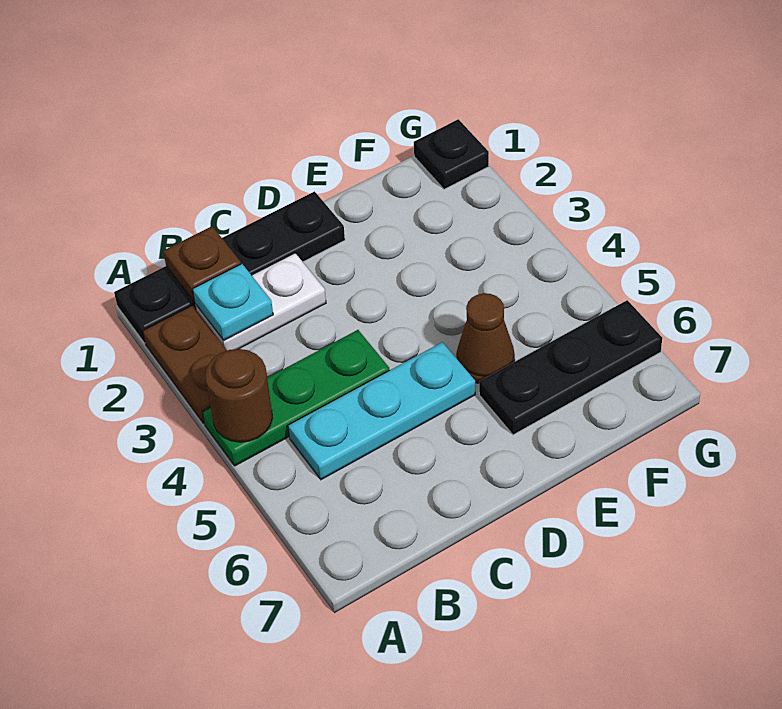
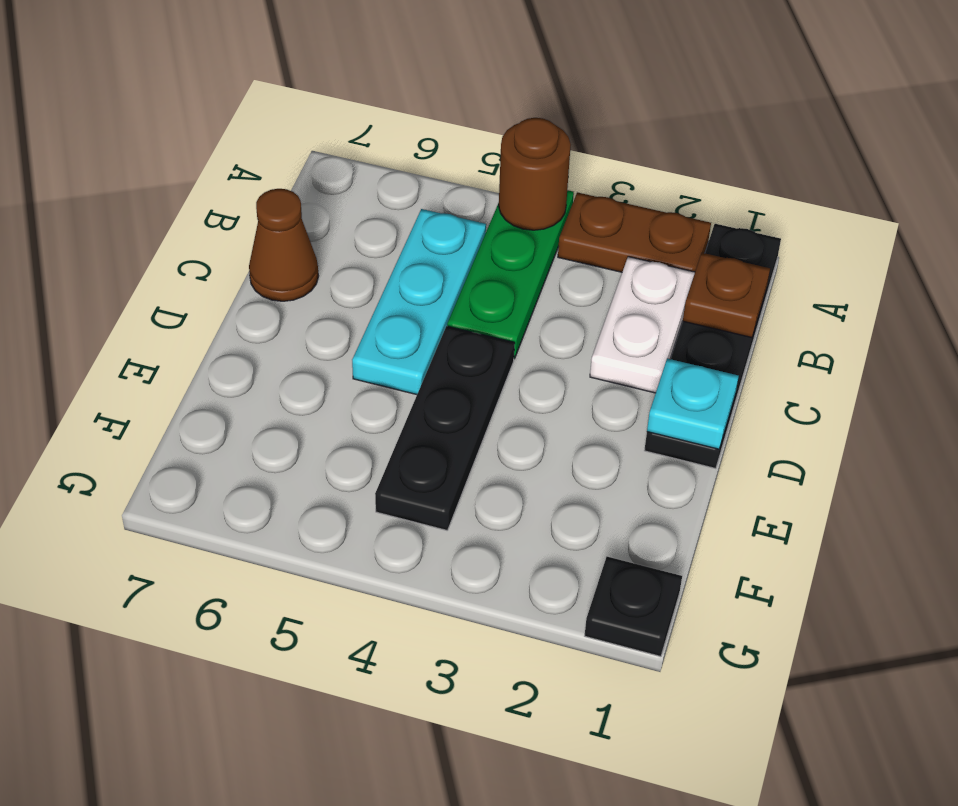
cyan plate B2 level 2 -> cyan plate D1 level 2
brown cone E5 level 1 -> brown cone C7 level 1
black plate E6:G6 level 1 -> black plate D4:F4 level 1

